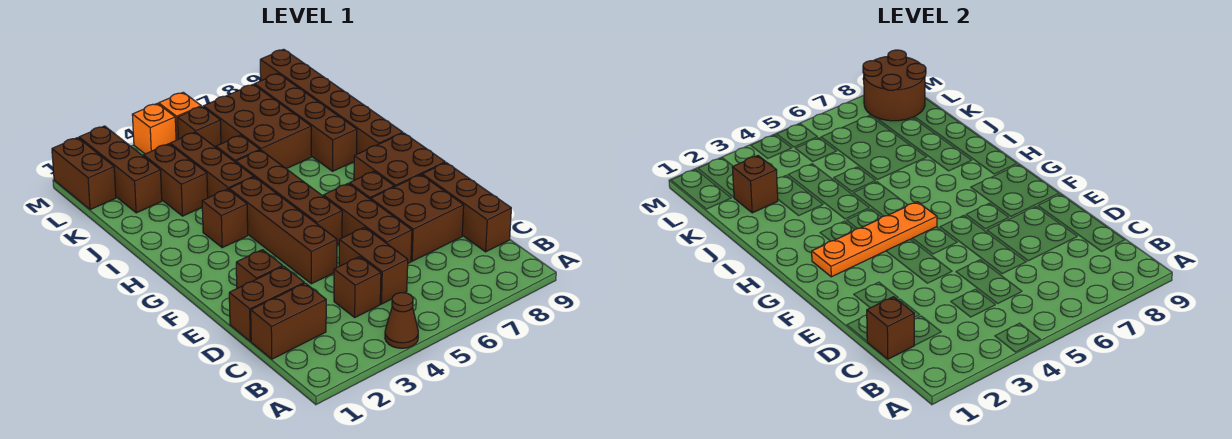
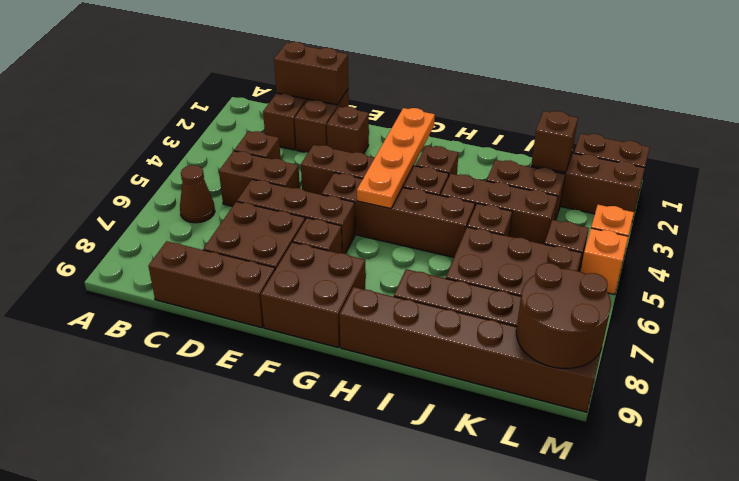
brown cone A4 level 1 -> brown cone B6 level 1
brown brick C1 level 2 -> brown brick C1:D1 level 2

